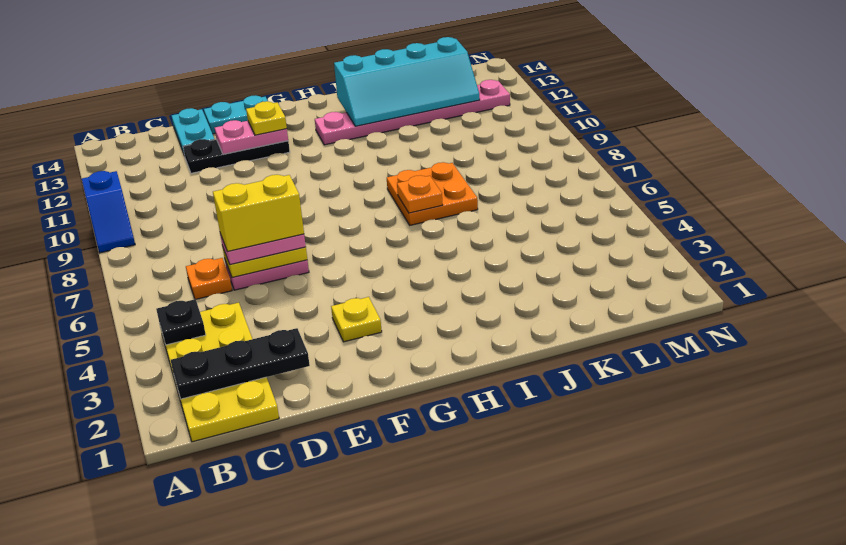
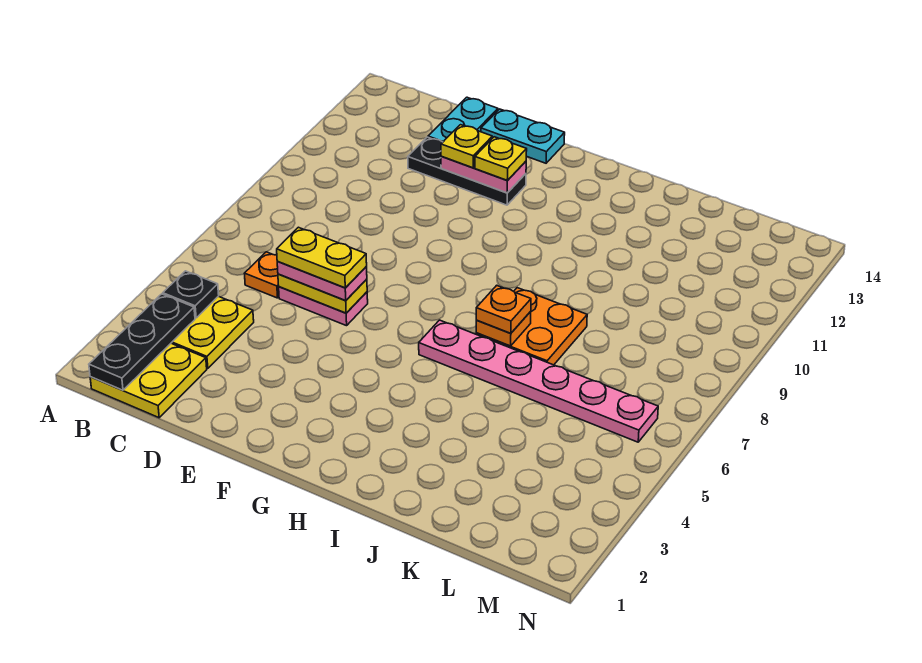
blue slope A9:A10 level 1 top 10 -> none
black plate B2:D2 level 2 -> black plate B1:B3 level 2
yellow brick D6:E6 level 4 -> yellow plate D6:E6 level 4
yellow plate F3 level 1 -> yellow plate E12 level 3
pink plate H12:M12 level 1 -> pink plate H6:M6 level 1
none -> orange plate I7 level 3
cyan slope I12:L13 level 2 top 13 -> none

